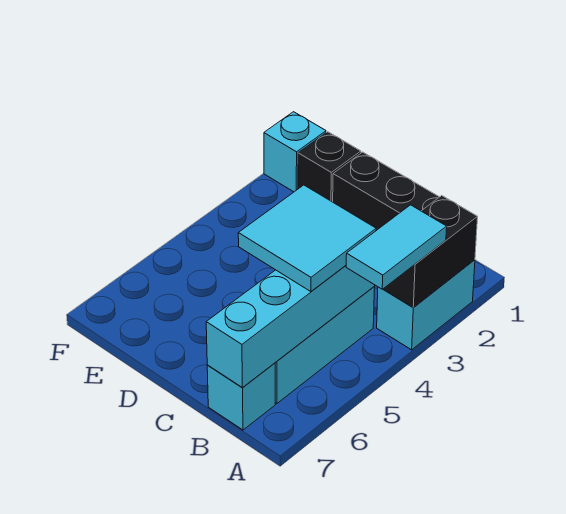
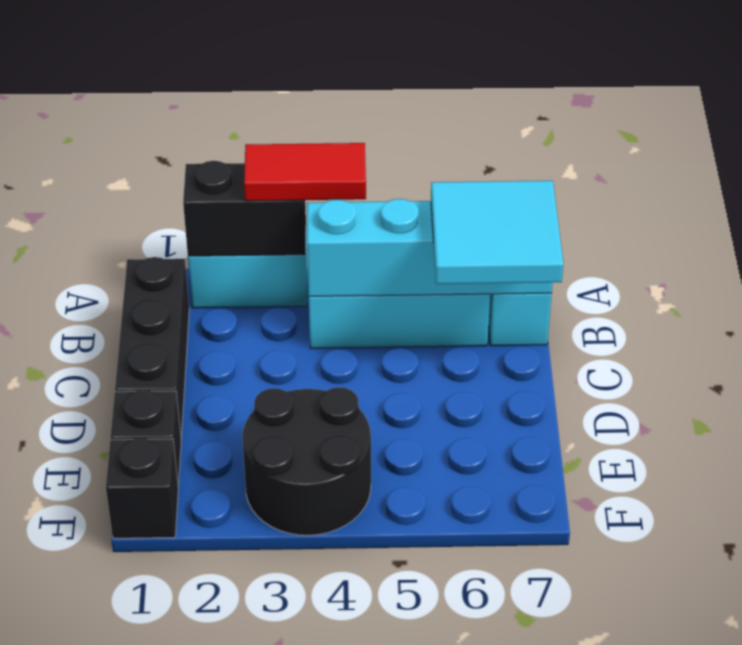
cyan tile A3:A4 level 3 -> red tile A3:A4 level 3
cyan tile B4:C5 level 3 -> cyan tile B6:C7 level 3
none -> black round brick E3:F4 level 1
cyan brick F1 level 1 -> black brick F1 level 1

